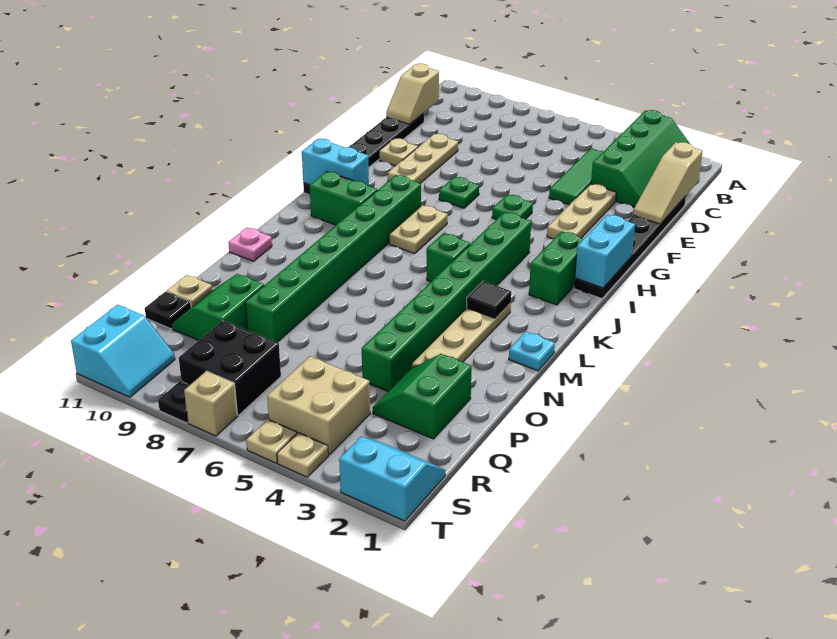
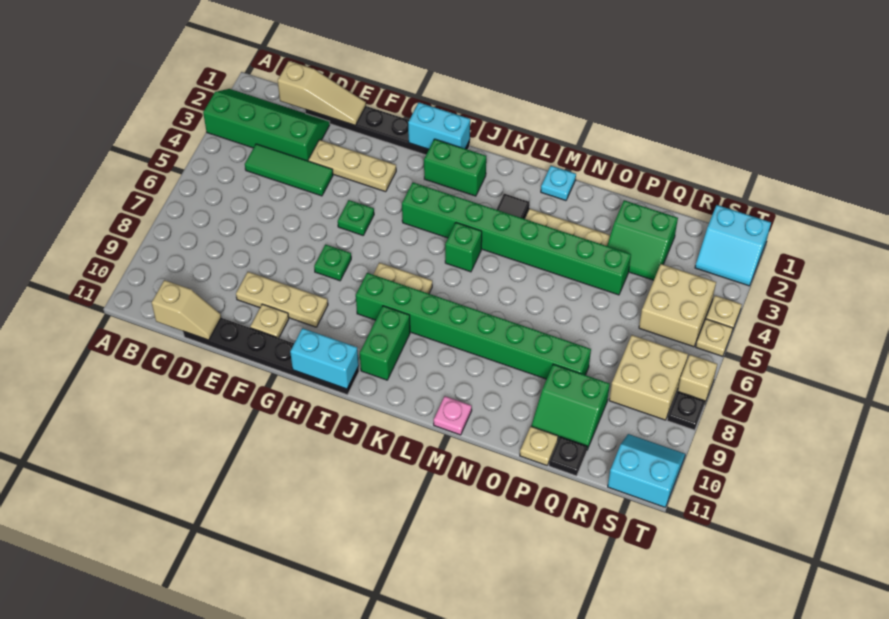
cyan brick I10:I11 level 2 -> cyan brick H11:I11 level 2
black brick R7:S8 level 1 -> tan brick R7:S8 level 1
cyan slope S1:T2 level 1 top T -> cyan slope S1:T2 level 1 top 1

